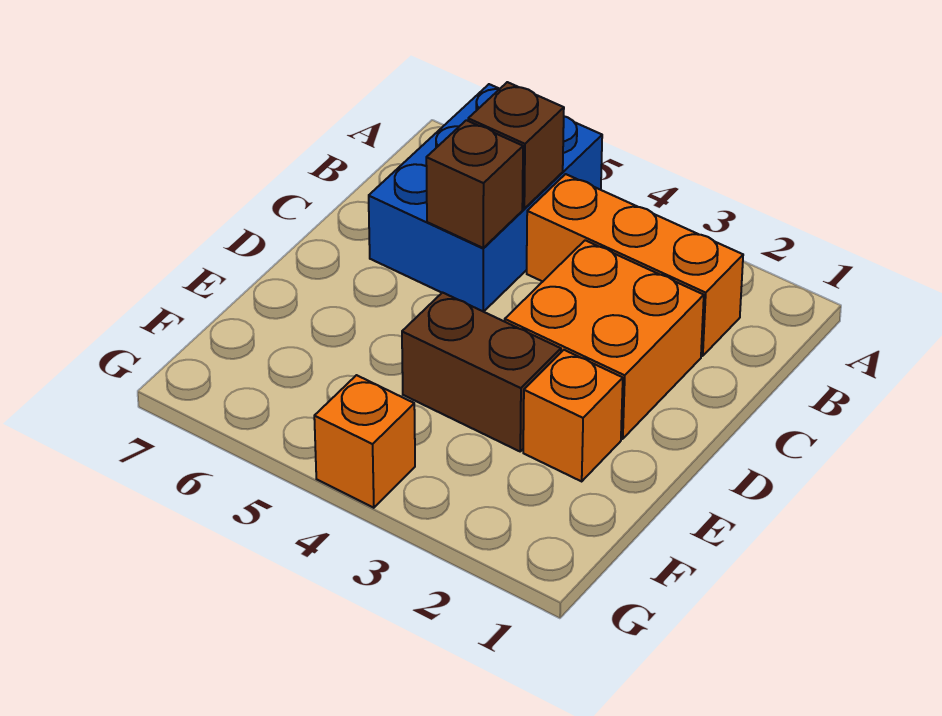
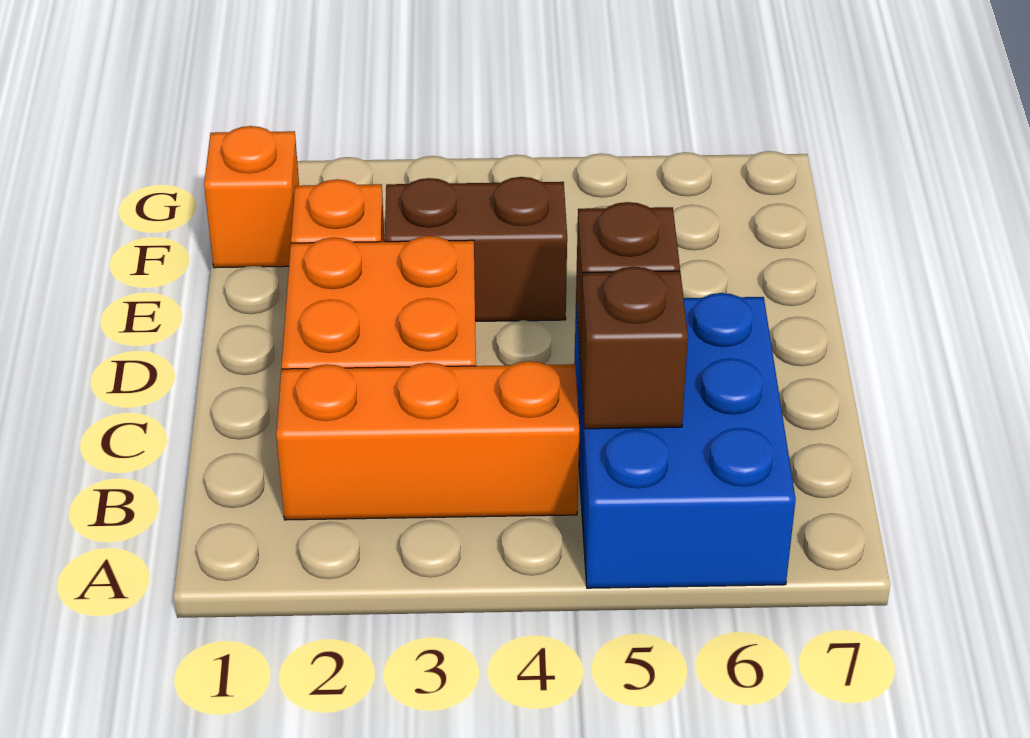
orange brick G4 level 1 -> orange brick F1 level 1

